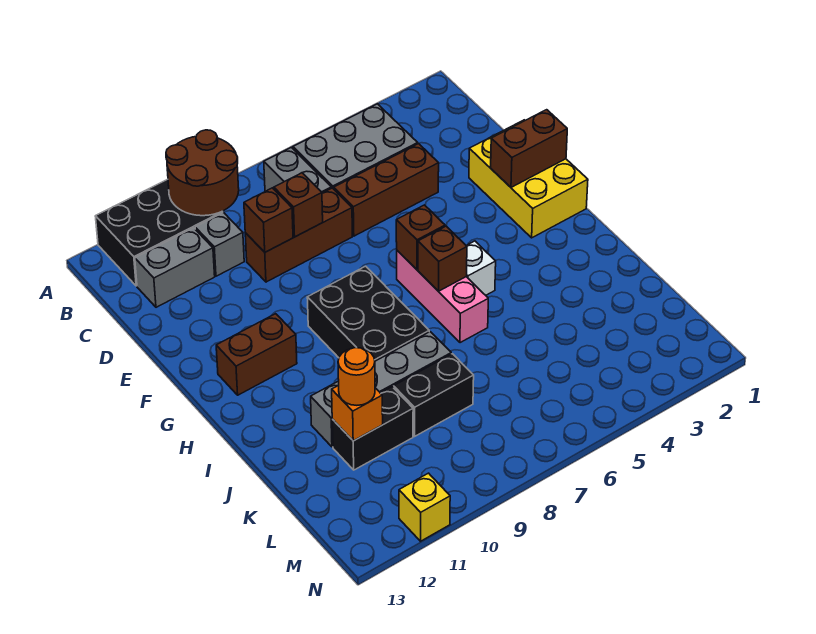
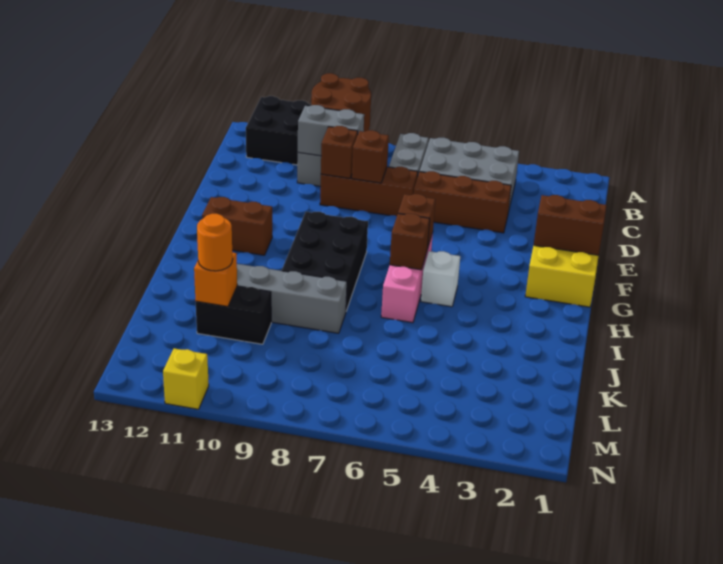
grey brick C11:C12 level 1 -> grey brick C9:C10 level 2
black brick K8:K9 level 1 -> none

